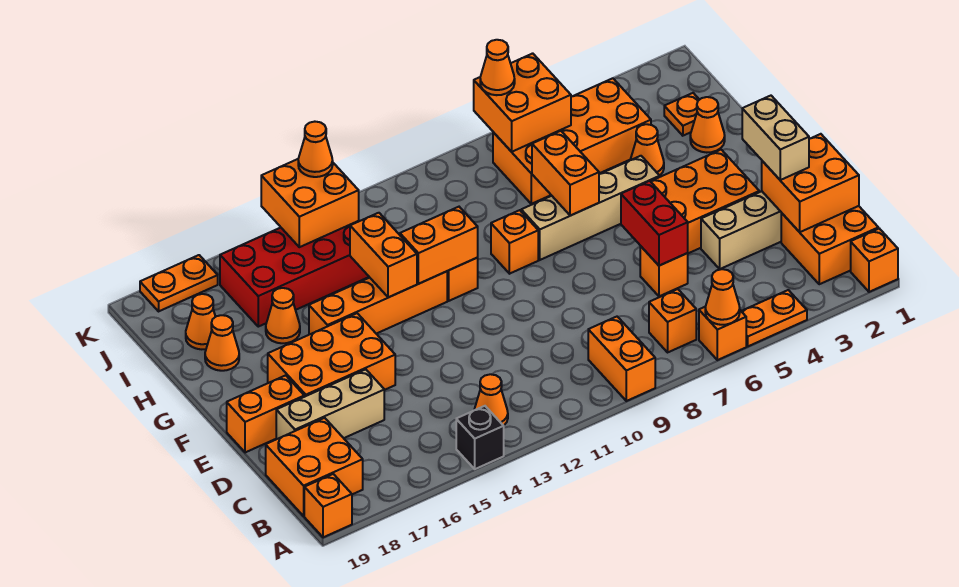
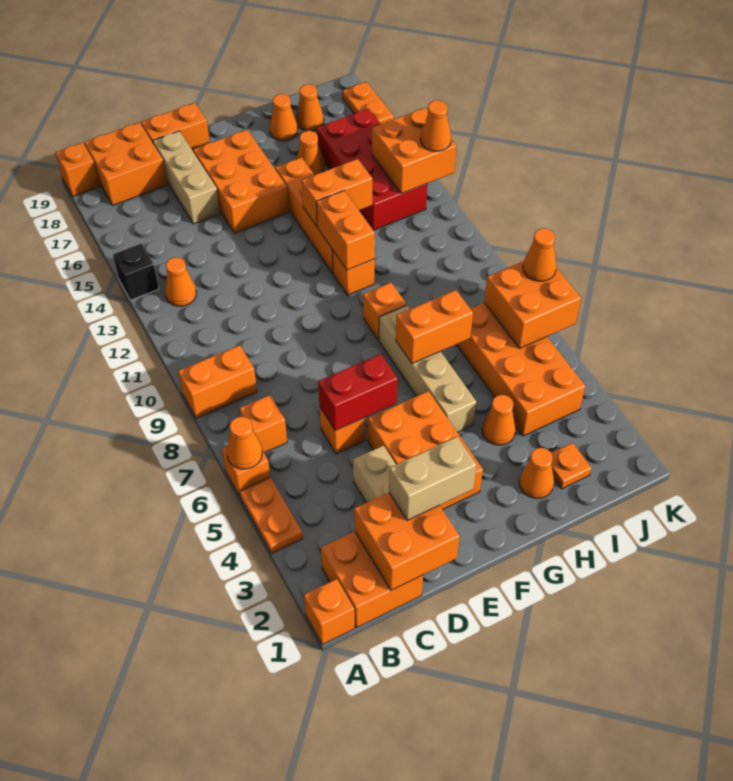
orange brick E18:E19 level 1 -> orange brick D19:E19 level 1

